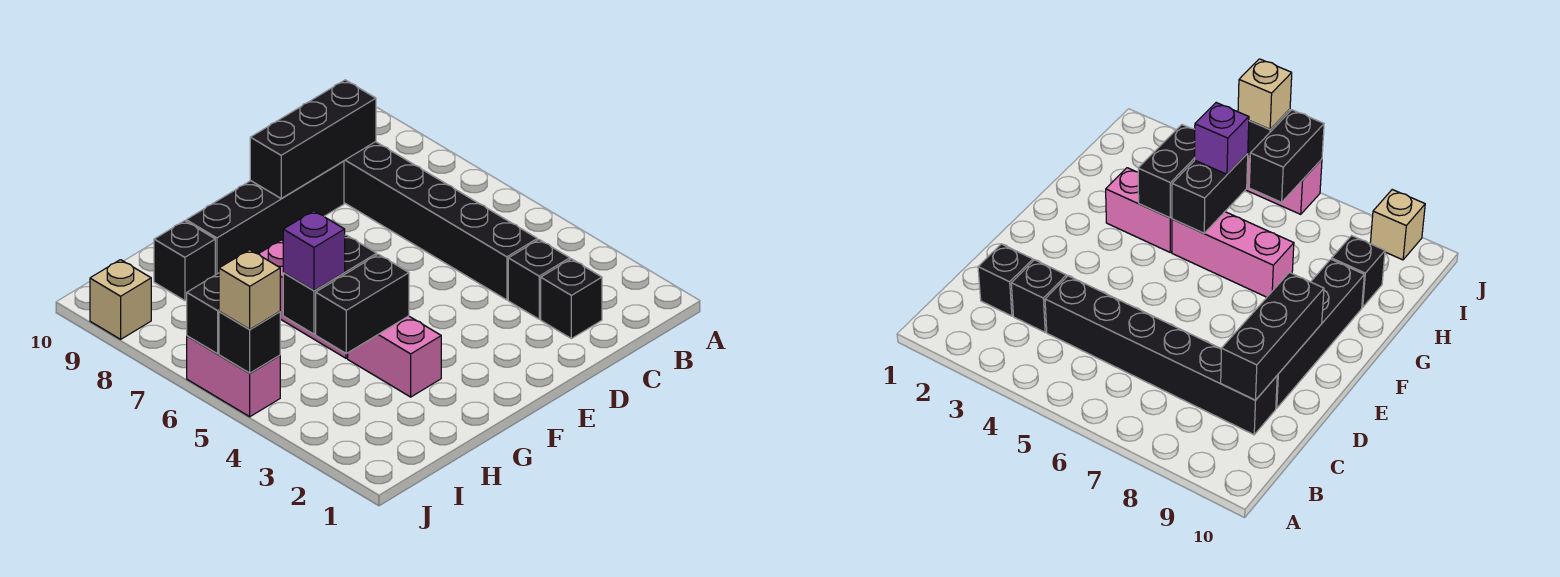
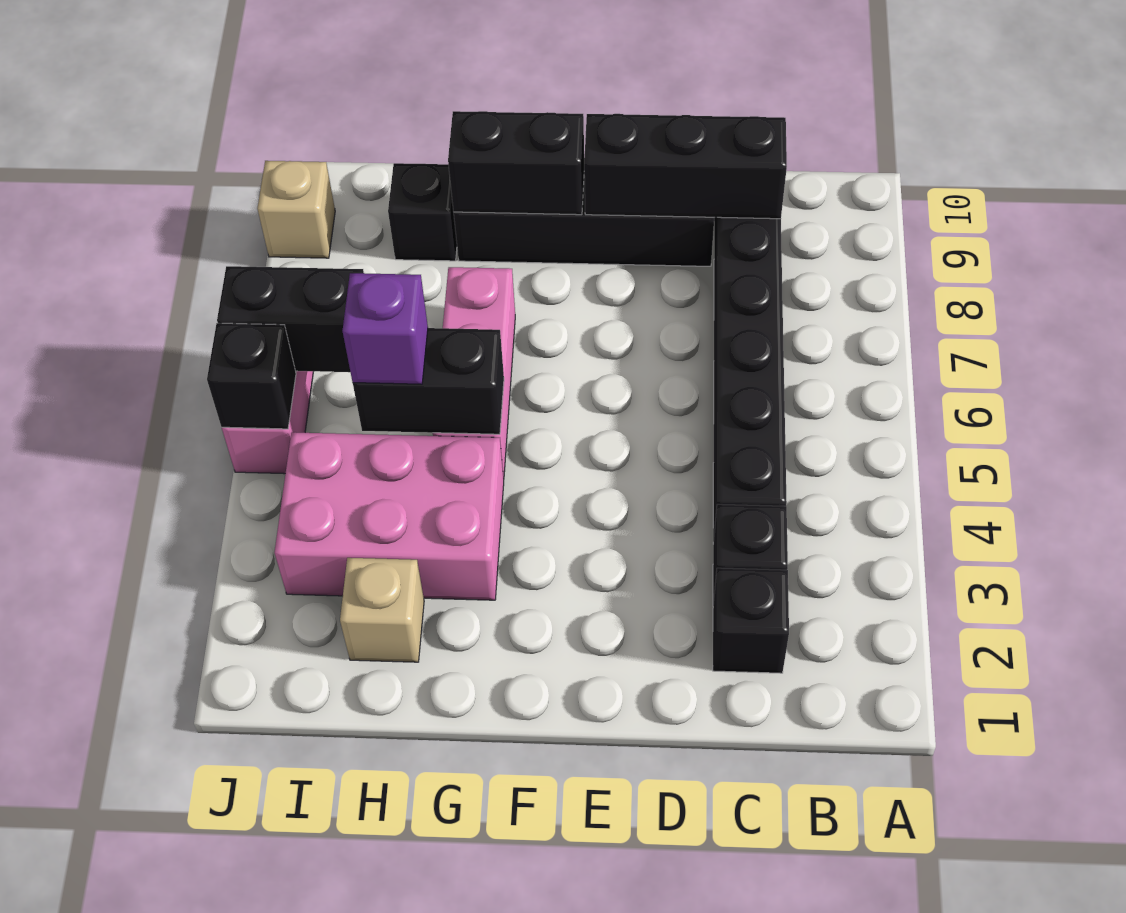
pink brick G3:G4 level 1 -> pink brick G3:I4 level 1
black brick G4:H4 level 2 -> black brick F9:G9 level 2
tan brick J5 level 3 -> tan brick H2 level 1

